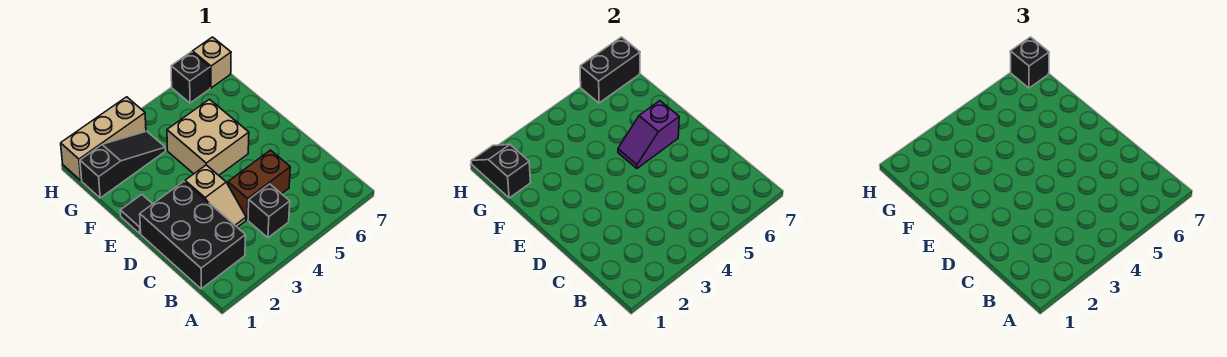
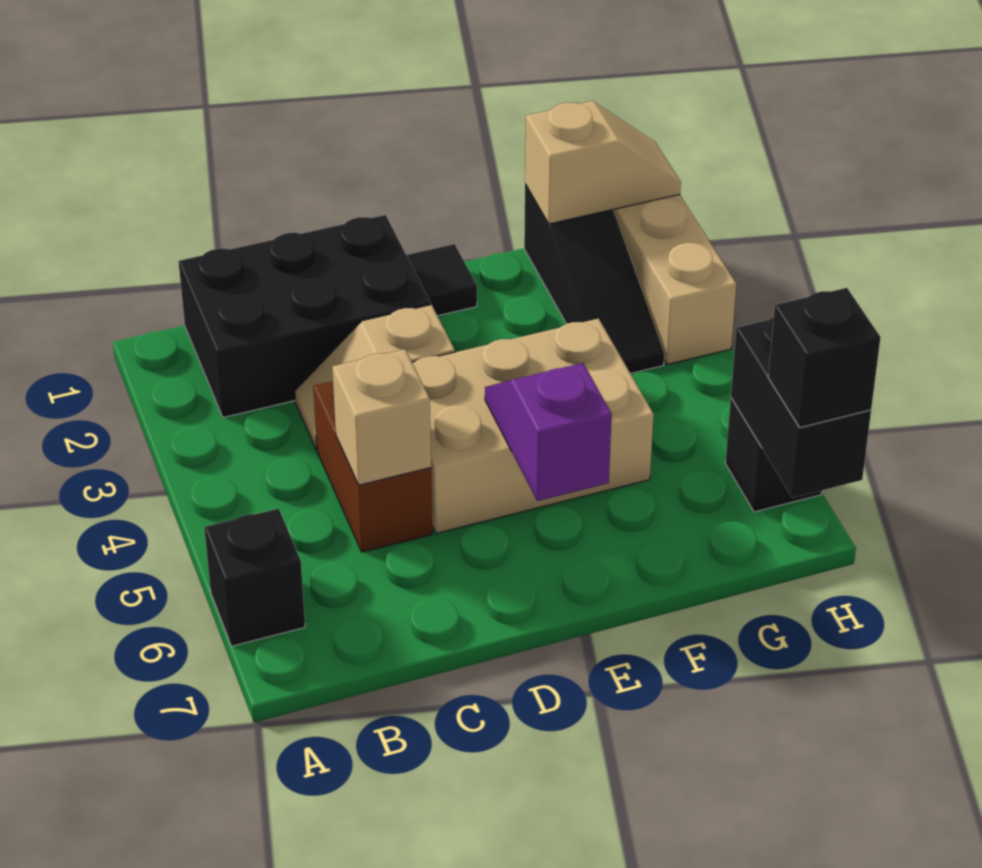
black brick B4 level 1 -> black brick A6 level 1
tan brick E4:F5 level 1 -> tan brick D4:F5 level 1
black slope G1:H1 level 2 top G -> tan slope G1:H1 level 2 top G
tan brick H7 level 1 -> tan brick C5 level 2

